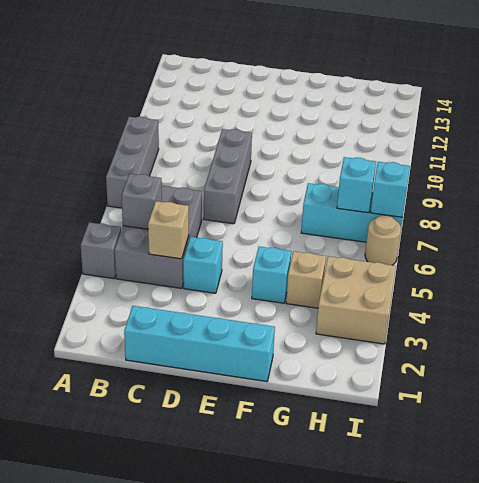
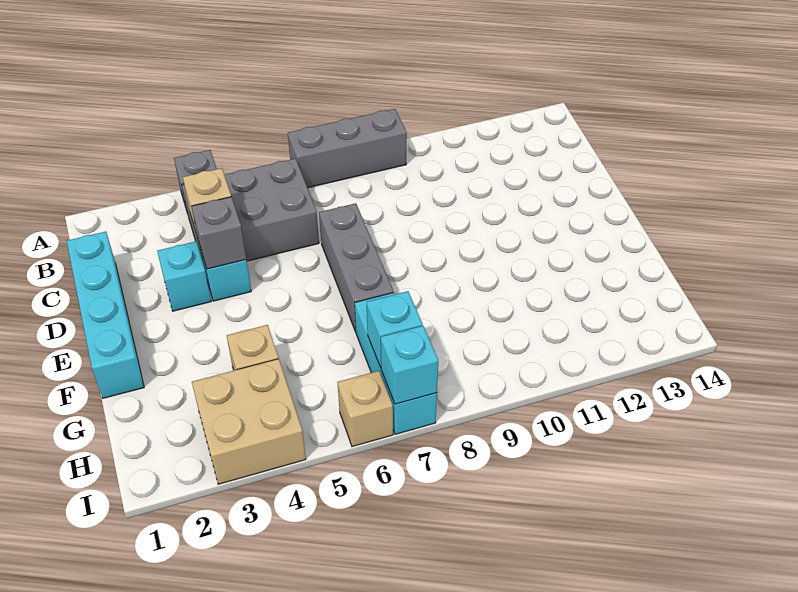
grey brick B5 level 2 -> grey brick D4 level 2
grey brick D7:D9 level 1 -> grey brick D7:F7 level 1
cyan brick F4 level 1 -> cyan brick D3 level 1
tan round brick I6 level 1 -> tan brick I6 level 1

